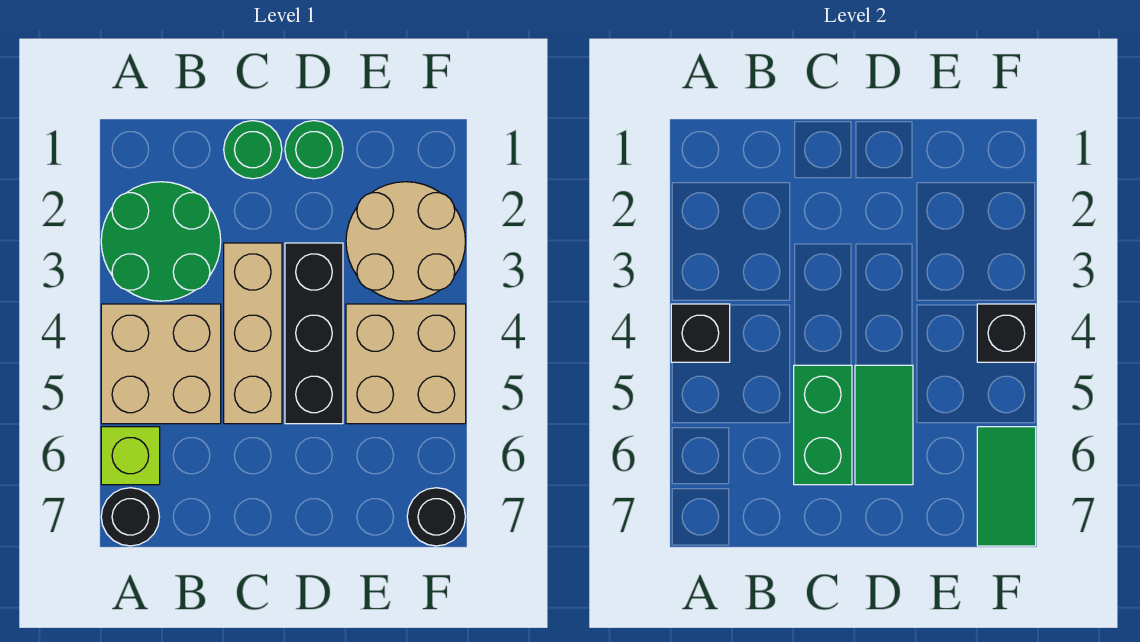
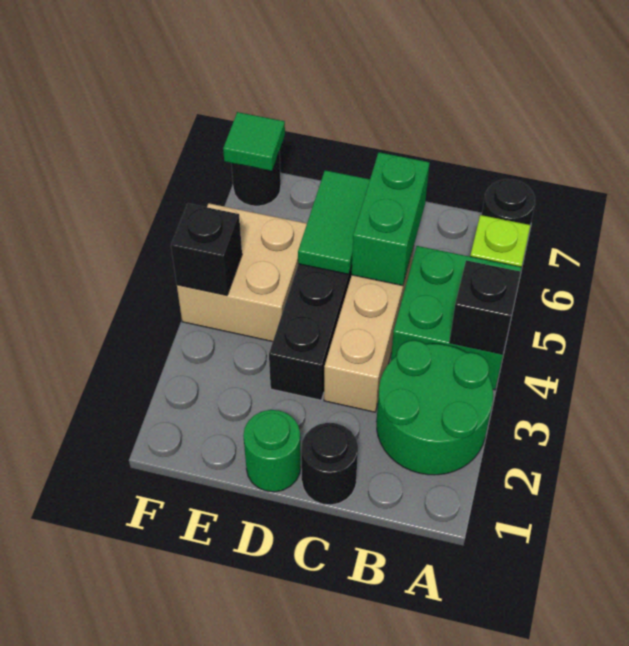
tan brick A4:B5 level 1 -> green brick A4:B5 level 1
green round brick C1 level 1 -> black round brick C1 level 1
tan round brick E2:F3 level 1 -> none
green tile F6:F7 level 2 -> green tile F7 level 2

